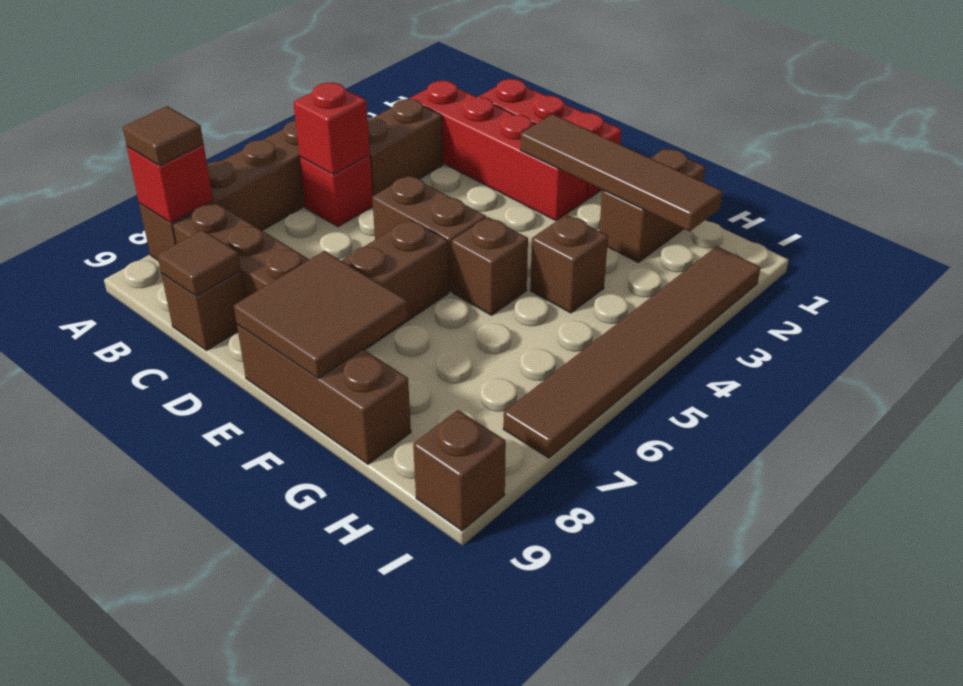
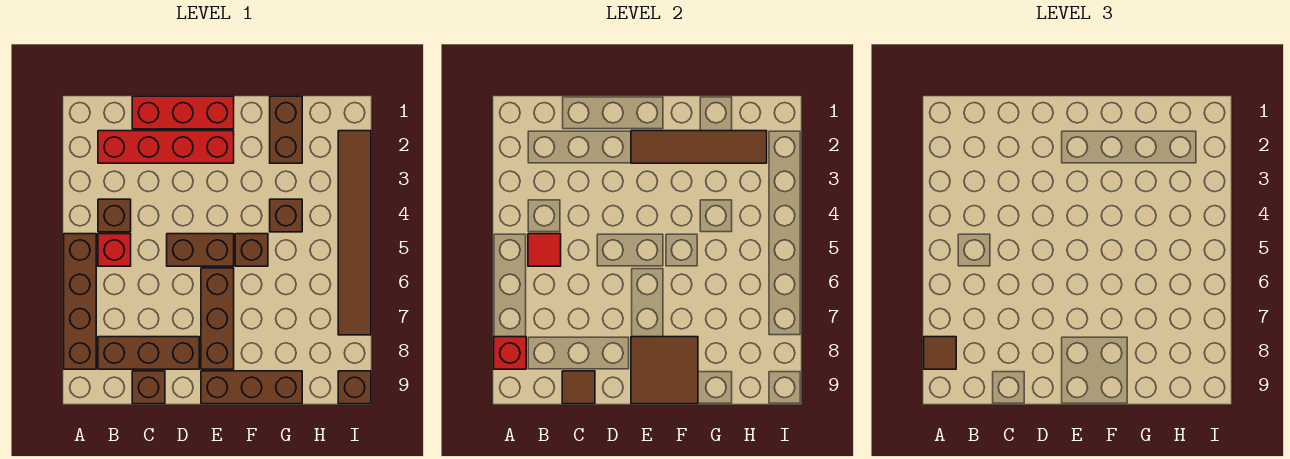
brown brick B3:B4 level 1 -> brown brick B4 level 1
red brick B5 level 2 -> red tile B5 level 2

